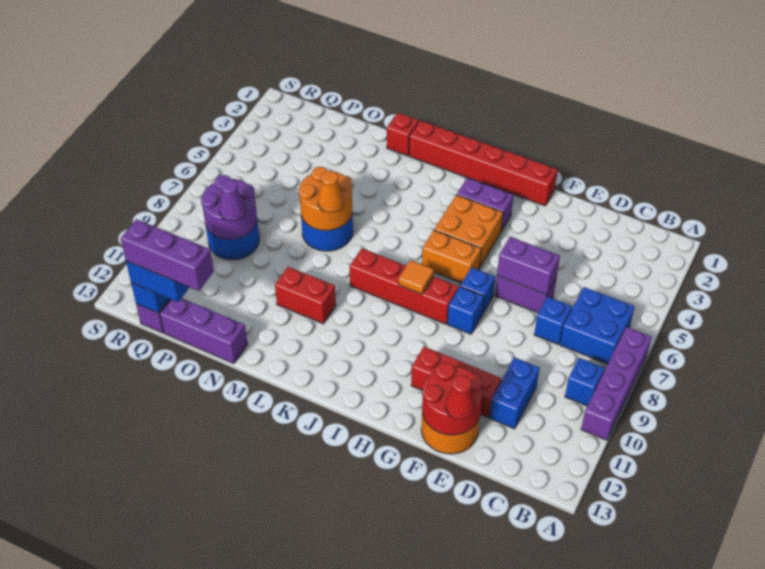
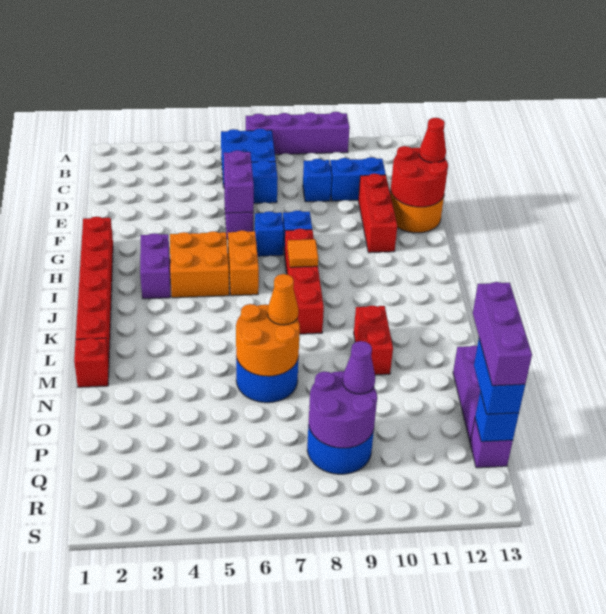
blue brick B9 level 1 -> blue brick D9 level 1

